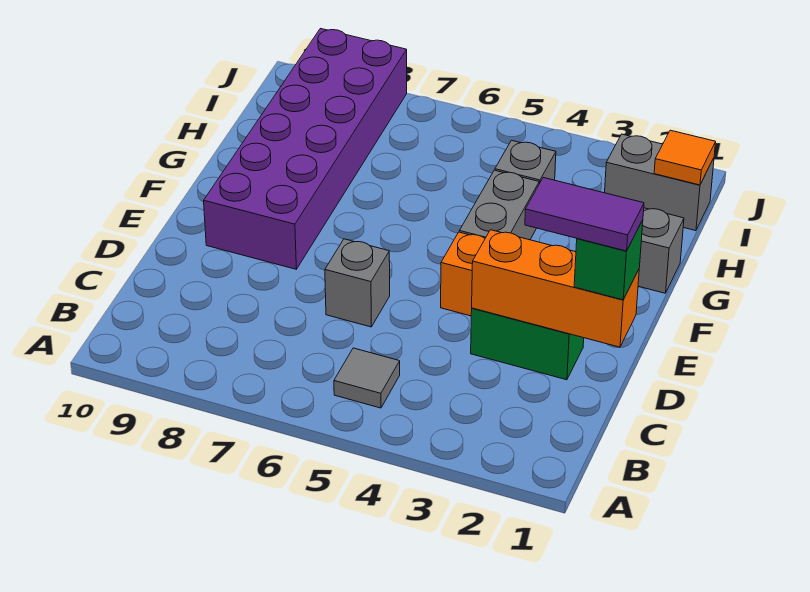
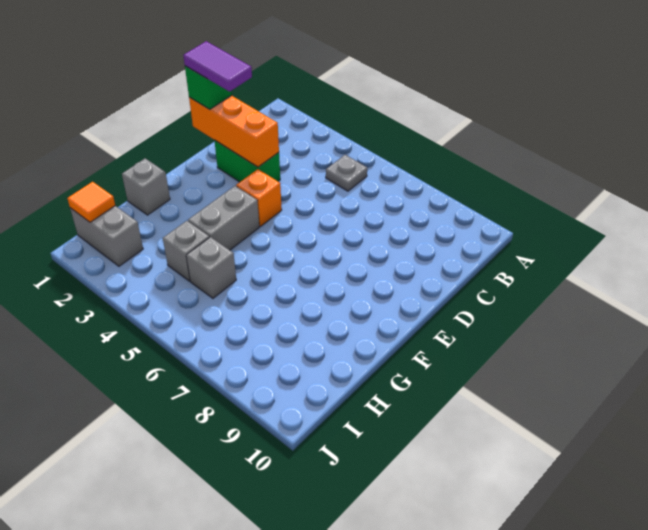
grey tile B5 level 1 -> grey plate B5 level 1
grey brick D6 level 1 -> grey brick H5 level 1
purple brick E8:J9 level 1 -> none

